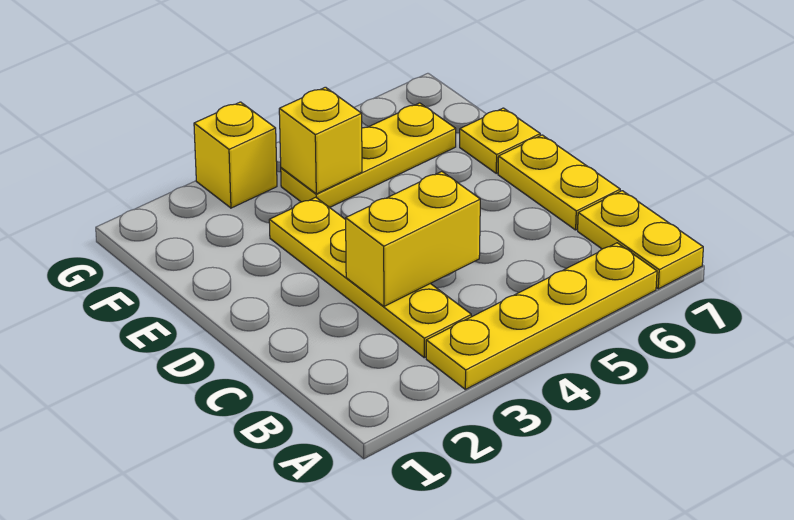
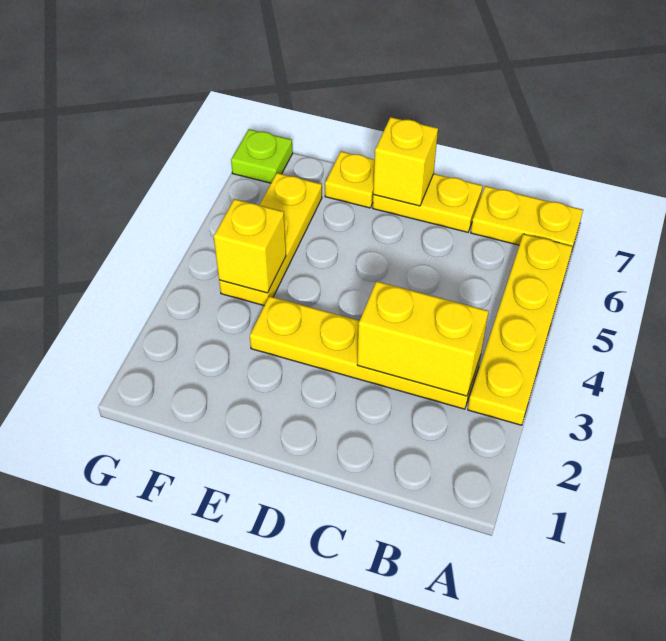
yellow brick C3:C4 level 2 -> yellow brick B3:C3 level 2
yellow brick G3 level 1 -> yellow brick D7 level 2
none -> lime plate G7 level 1

